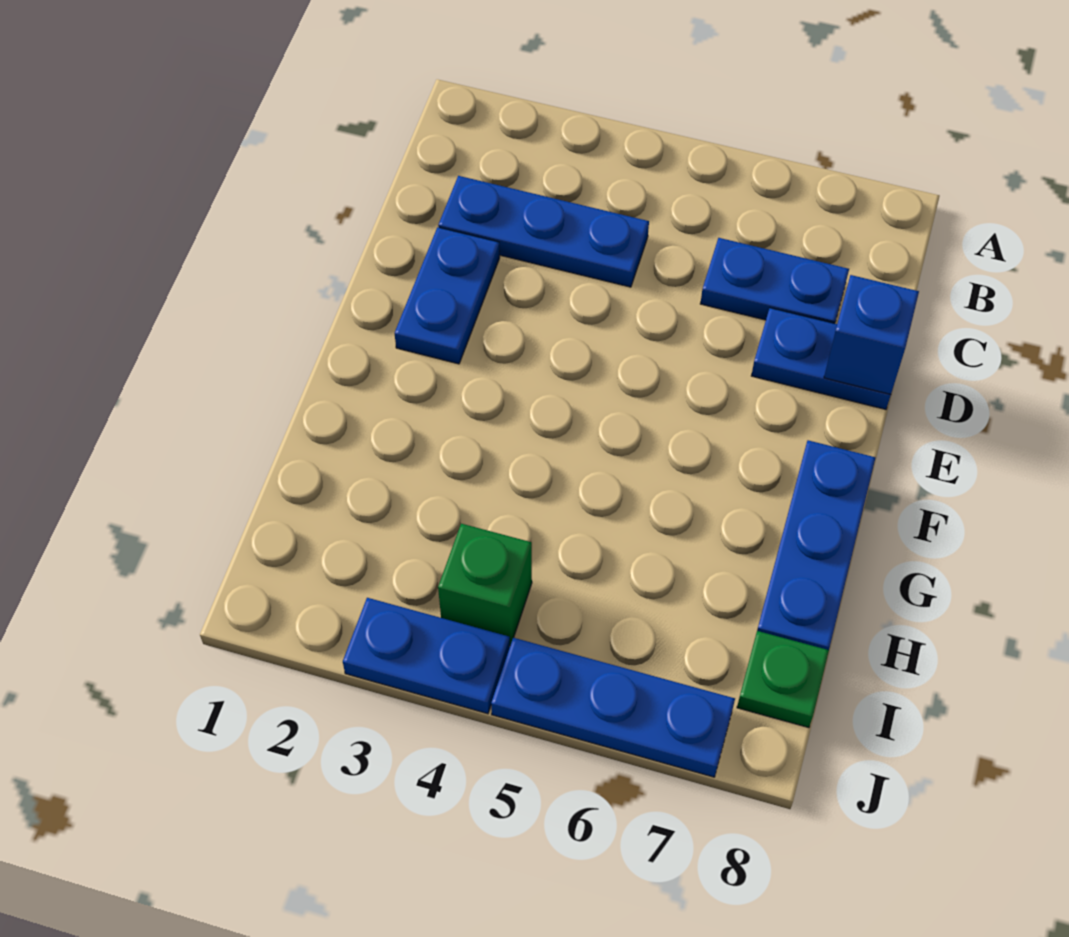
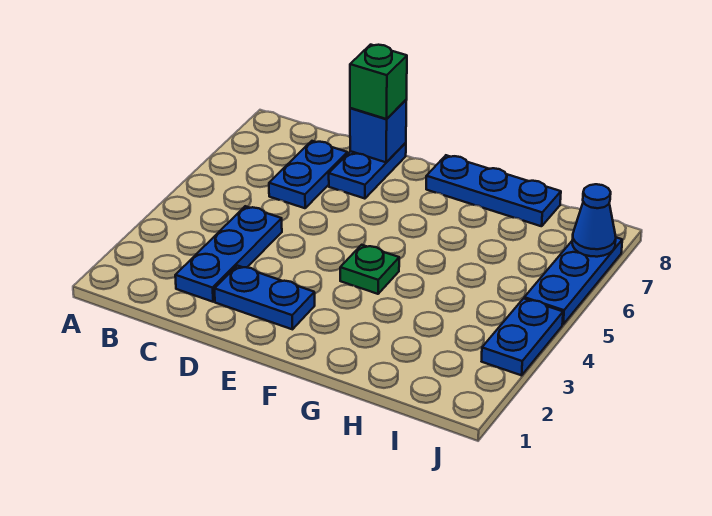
green brick I4 level 1 -> green brick D8 level 3
green plate I8 level 1 -> green plate F4 level 1
none -> blue cone J7 level 2

